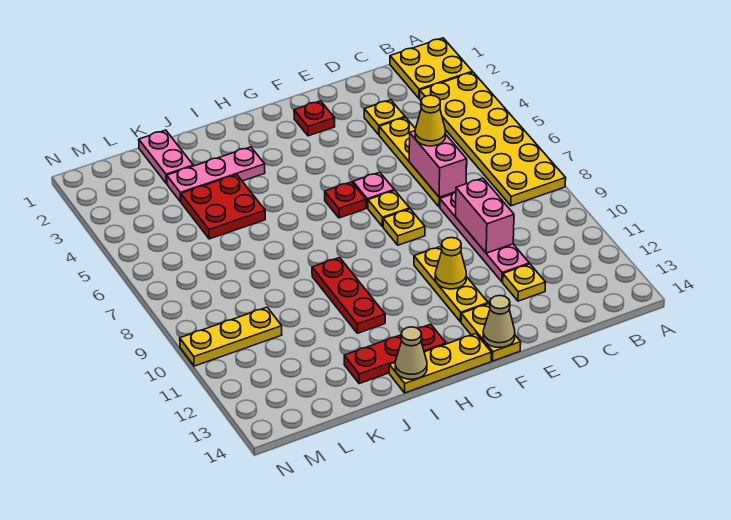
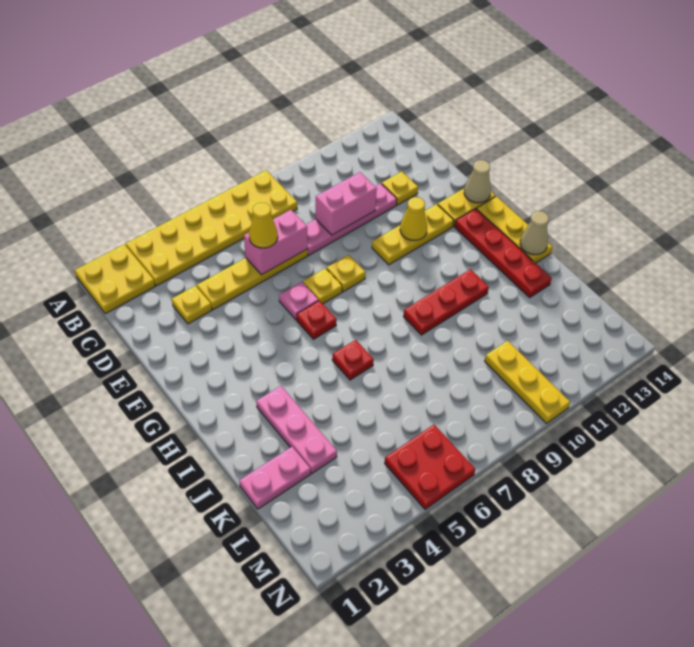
red plate F2 level 1 -> red plate I6 level 1
red plate H13:J13 level 1 -> red plate G13:J13 level 1
red plate J4:K5 level 1 -> red plate M5:N6 level 1

